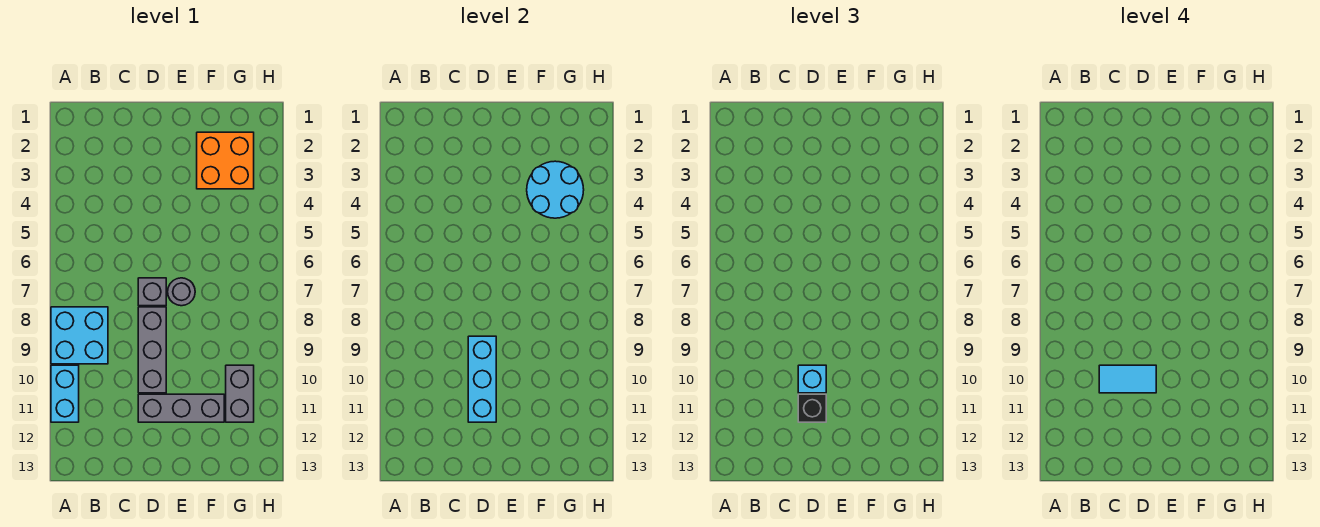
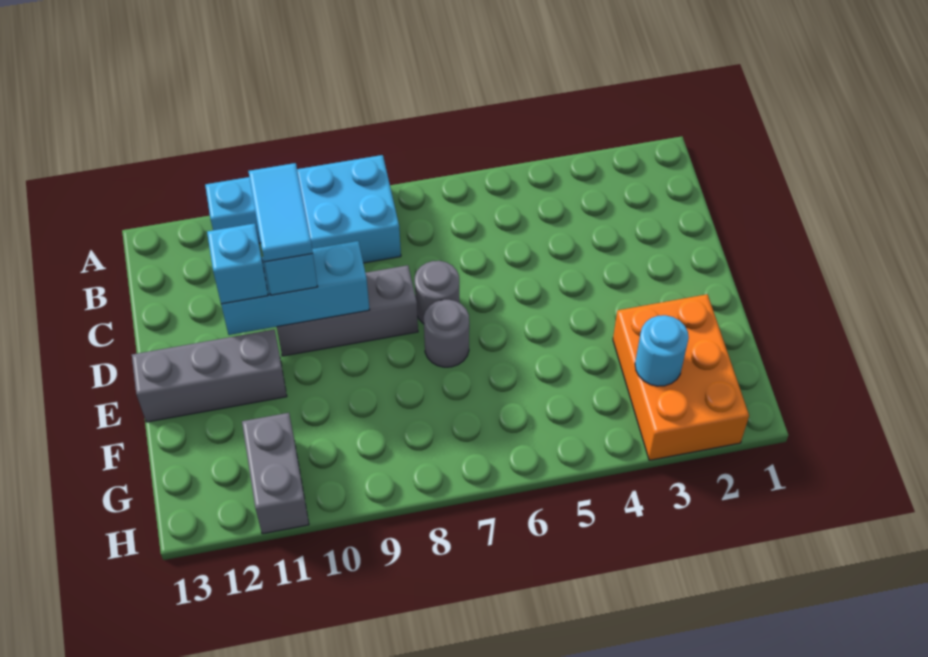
grey brick D7 level 1 -> grey round brick D7 level 1
grey brick D11:F11 level 1 -> grey brick E11:E13 level 1
black brick D11 level 3 -> cyan brick D11 level 3
orange brick F2:G3 level 1 -> orange brick F2:H3 level 1
cyan round brick F3:G4 level 2 -> cyan round brick G3 level 2
grey brick G10:G11 level 1 -> grey brick G11:H11 level 1

